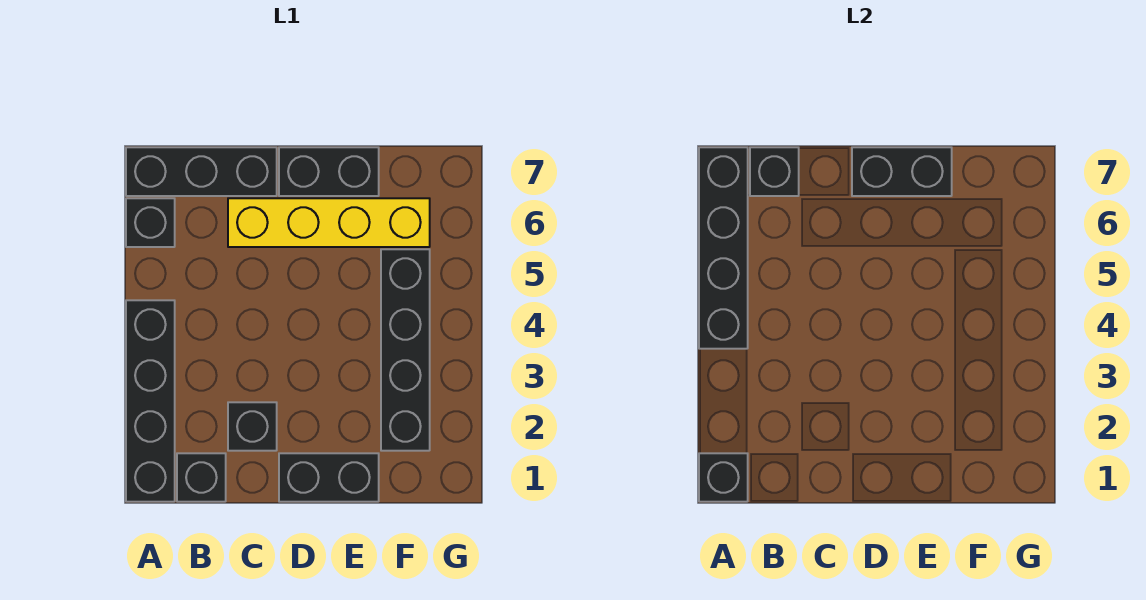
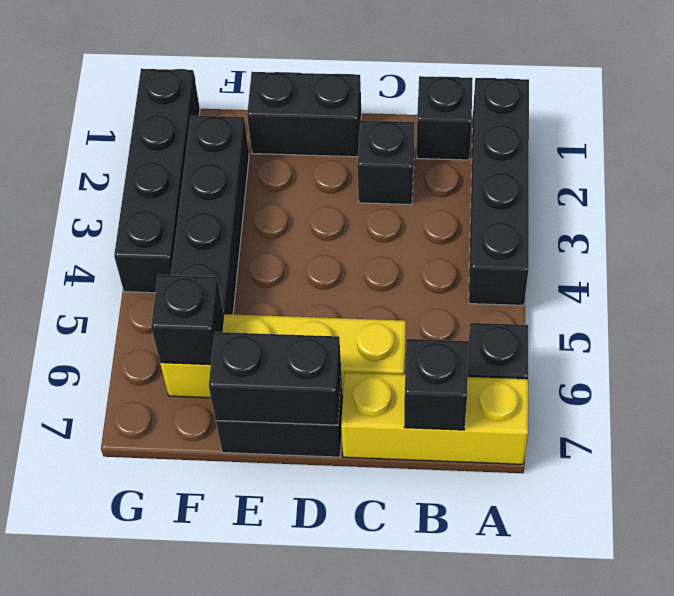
black brick A1 level 2 -> black brick F6 level 2
black brick A4:A7 level 2 -> black brick G1:G4 level 1
black brick A7:C7 level 1 -> yellow brick A7:C7 level 1

